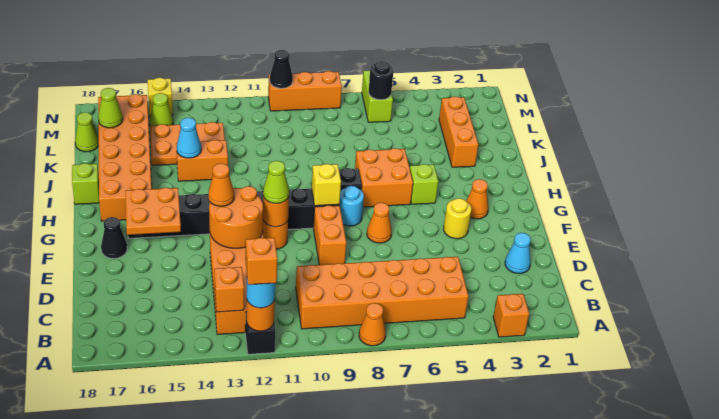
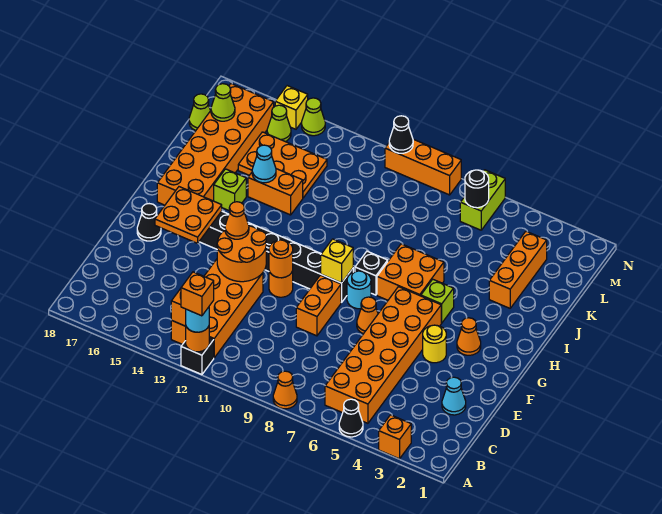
none -> black cone A5 level 1
orange brick B5:C10 level 1 -> orange brick B5:G6 level 1
lime cone F11 level 3 -> lime cone N14 level 1
lime brick I18 level 1 -> lime brick I15 level 1

